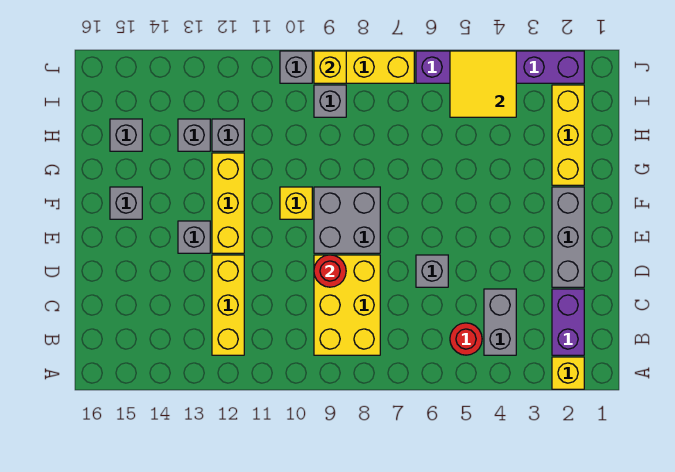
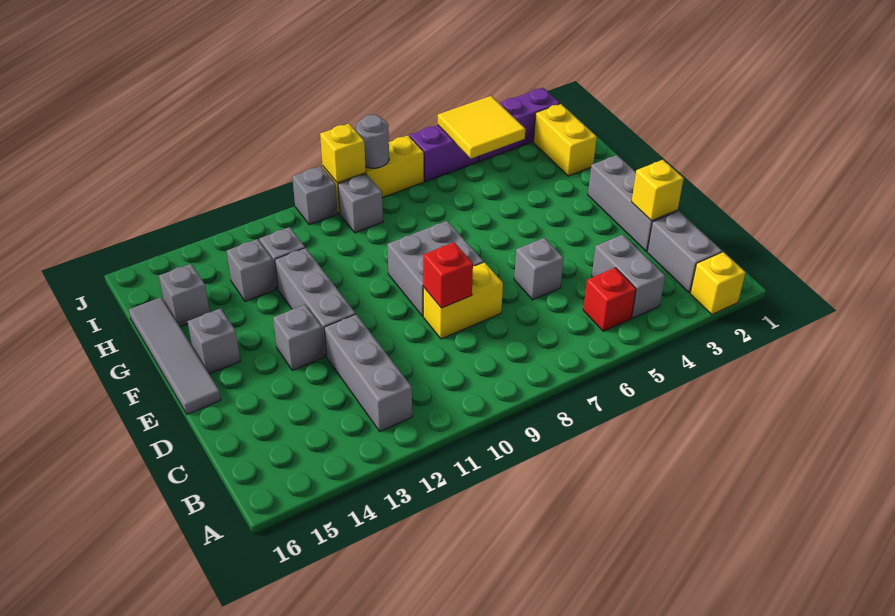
purple brick B2:C2 level 1 -> grey brick B2:C2 level 1
red round brick B5 level 1 -> red brick B5 level 1
yellow brick B8:D9 level 1 -> yellow brick D8:D9 level 1
yellow brick B12:D12 level 1 -> grey brick B12:D12 level 1
red round brick D9 level 2 -> red brick D9 level 2
yellow brick E12:G12 level 1 -> grey brick E12:G12 level 1
none -> grey tile E16:H16 level 1
yellow brick F10 level 1 -> yellow brick D2 level 2
yellow brick G2:I2 level 1 -> yellow brick H2:I2 level 1
none -> grey round brick J8 level 2

